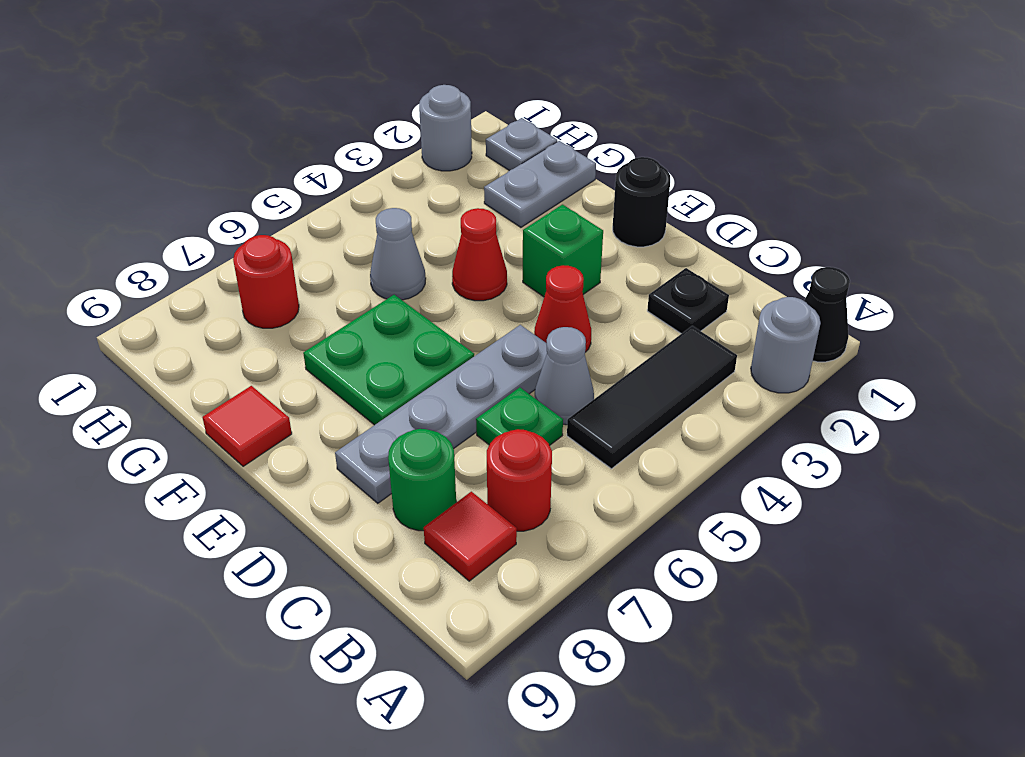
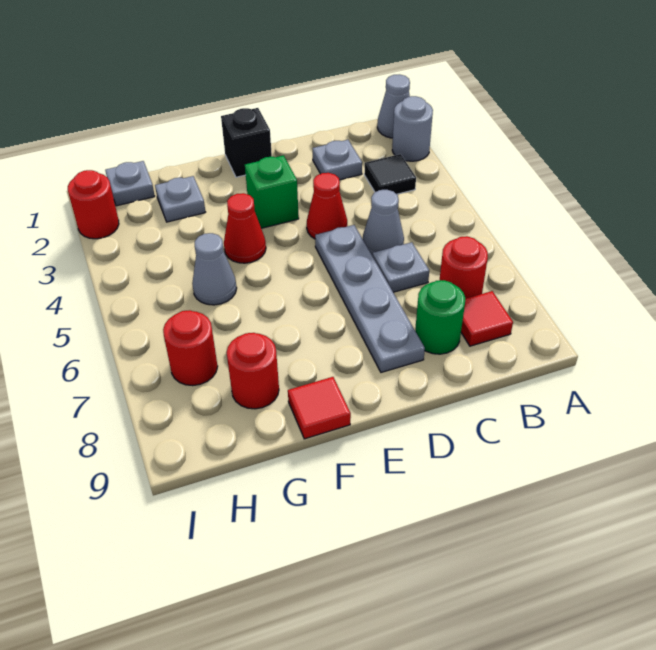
black cone A1 level 1 -> grey cone A1 level 1
black tile B3:B5 level 1 -> black tile B3 level 1
black plate C2 level 1 -> grey plate C2 level 1
green plate C6 level 1 -> grey plate C6 level 1
black round brick E1 level 1 -> black brick E1 level 1
green plate E6:F7 level 1 -> none
grey plate G1:G2 level 1 -> grey plate G2 level 1
none -> red round brick G8 level 1
grey round brick I2 level 1 -> red round brick I2 level 1

